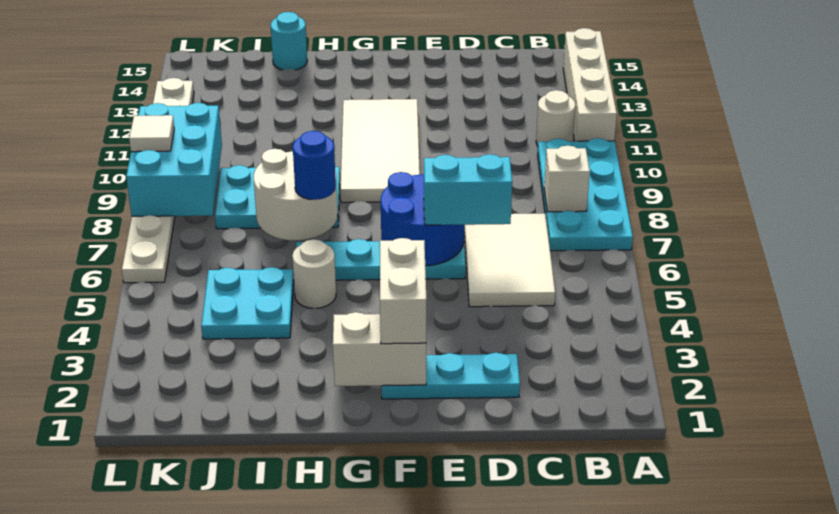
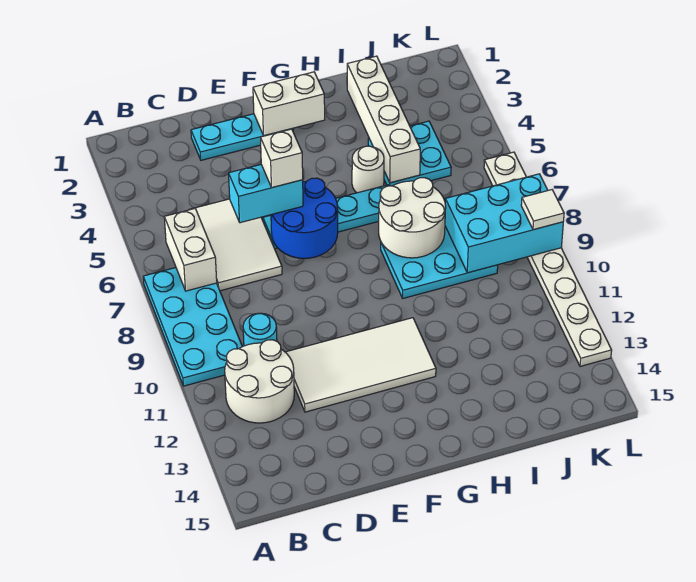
white brick A11:A14 level 1 -> white brick I2:I5 level 2
white brick B8 level 2 -> white brick E6 level 4
white round brick B11 level 1 -> white round brick B11:C12 level 1
white brick F2:F3 level 3 -> white brick B6:B7 level 2
white tile F9:G12 level 1 -> white tile D11:G12 level 1
blue round brick H7 level 3 -> none
cyan round brick I15 level 1 -> cyan round brick C10 level 1
cyan brick K8:L10 level 2 -> cyan brick J8:L9 level 2

